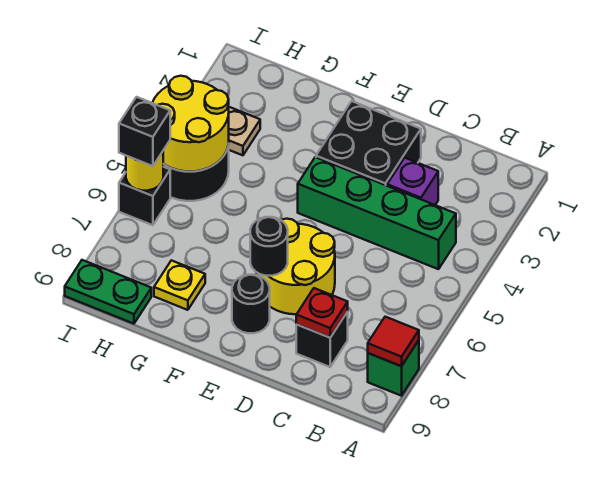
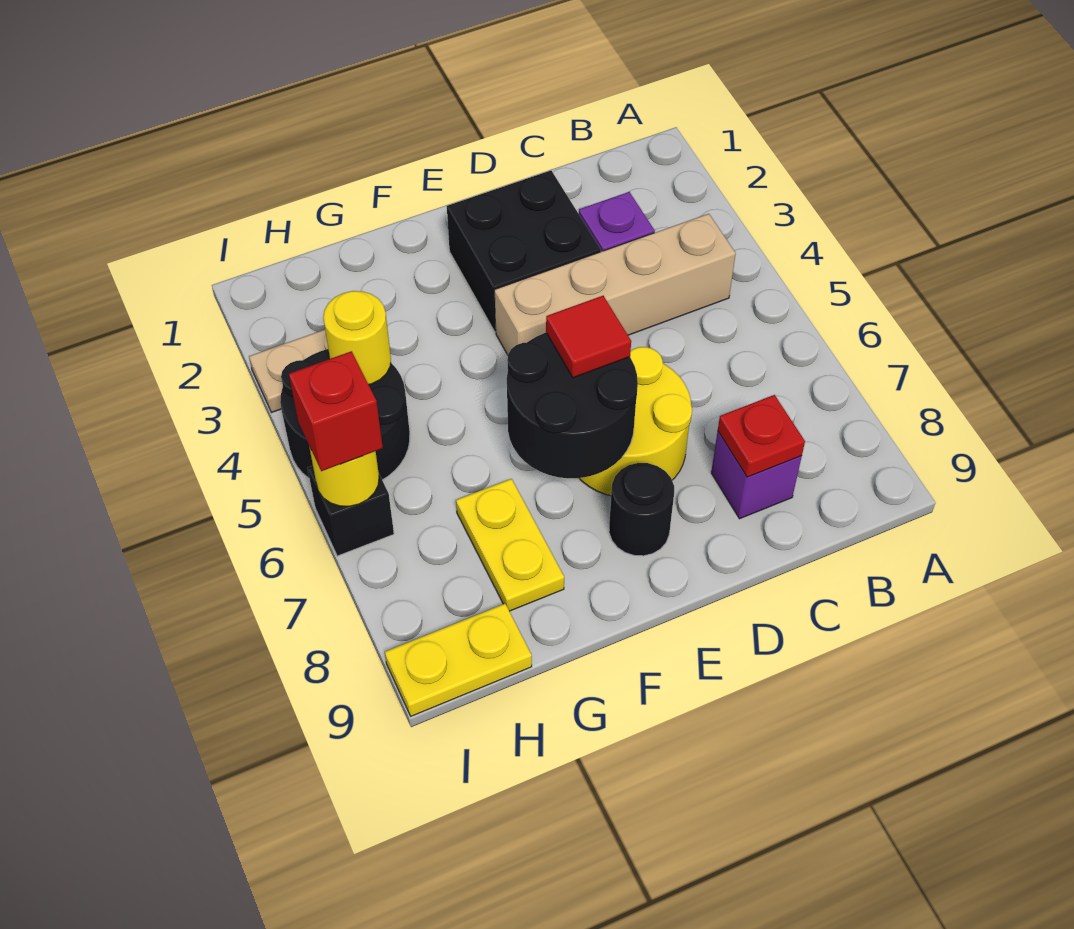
green brick A8 level 1 -> none
red tile A8 level 2 -> red tile E6 level 3
green brick B4:E4 level 1 -> tan brick B4:E4 level 1
black brick C8 level 1 -> purple brick C8 level 1
black round brick E7 level 2 -> black round brick E6:F7 level 2
yellow plate G8 level 1 -> yellow plate G7:G8 level 1
yellow round brick H4:I5 level 2 -> yellow round brick H4 level 2
green plate H9:I9 level 1 -> yellow plate H9:I9 level 1
black brick I6 level 3 -> red brick I6 level 3

